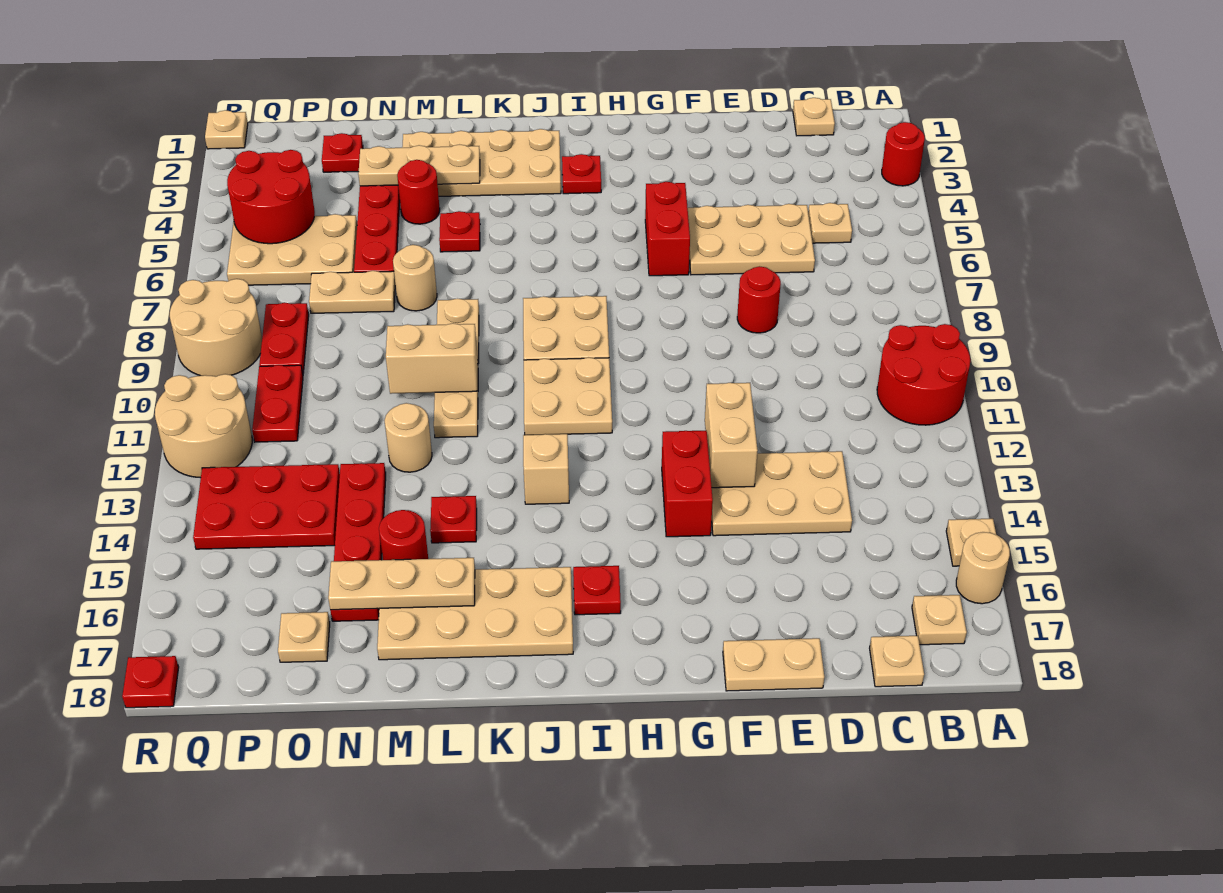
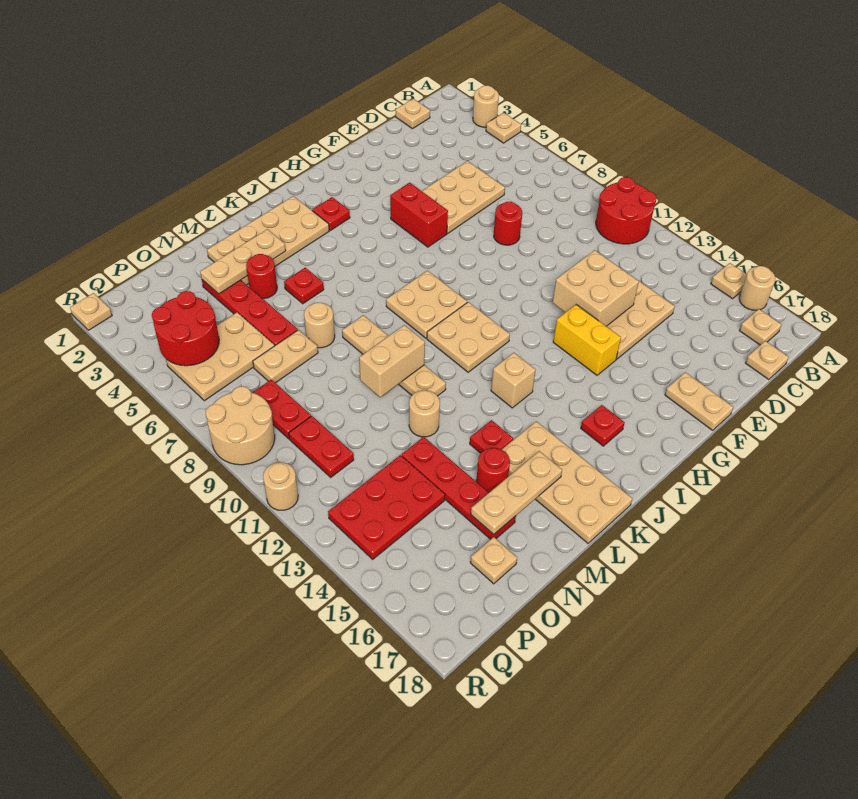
red round brick A3 level 1 -> tan round brick A3 level 1
tan plate C5 level 1 -> tan plate A4 level 1
tan plate E18:F18 level 1 -> tan plate F17:F18 level 1
tan brick F12:F13 level 2 -> tan brick E12:F13 level 2
red brick G13:G14 level 1 -> yellow brick G13:G14 level 1
tan plate J16:M17 level 1 -> tan plate K15:L18 level 1
red plate O2 level 1 -> none
tan round brick Q11:R12 level 1 -> tan round brick R11 level 1
red plate R18 level 1 -> none

